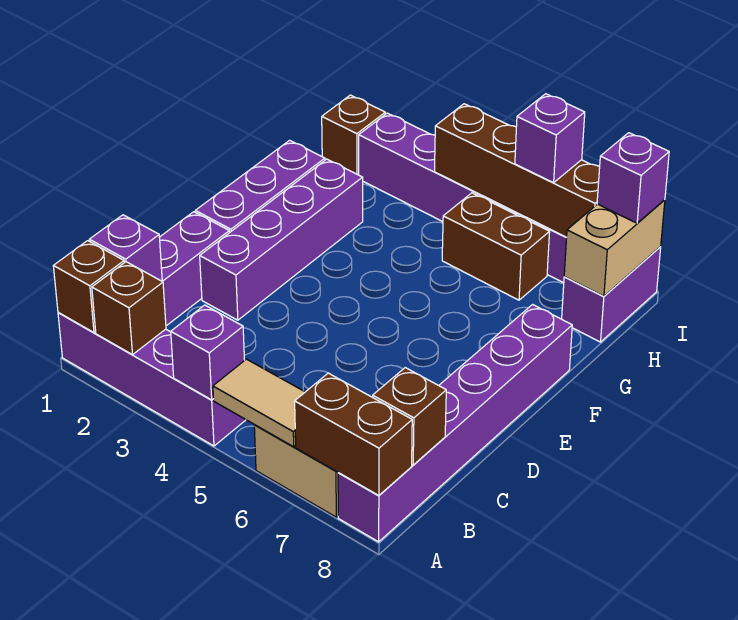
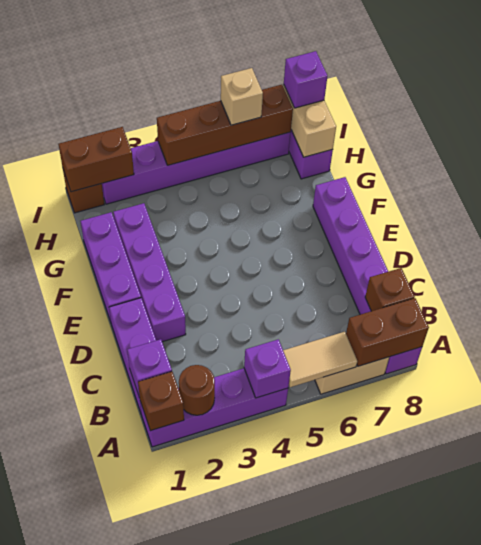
brown brick A2 level 2 -> brown round brick A2 level 2
brown brick H5:H6 level 1 -> brown brick I1:I2 level 2
purple brick I6 level 3 -> tan brick I6 level 3

